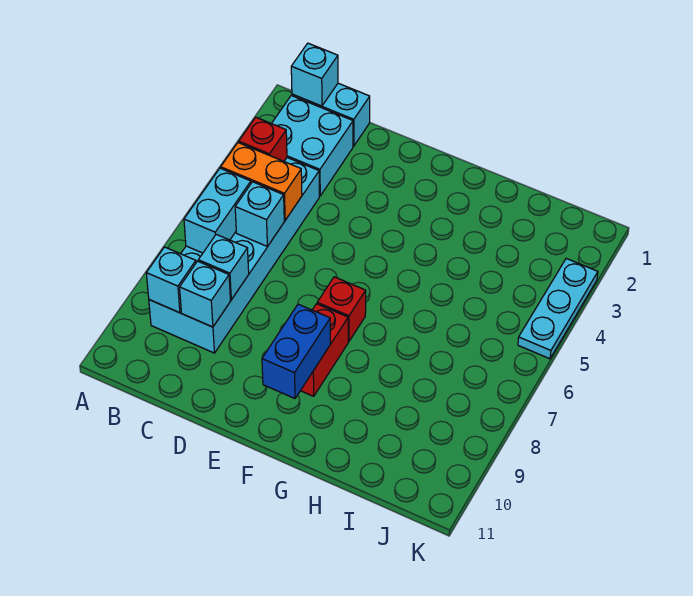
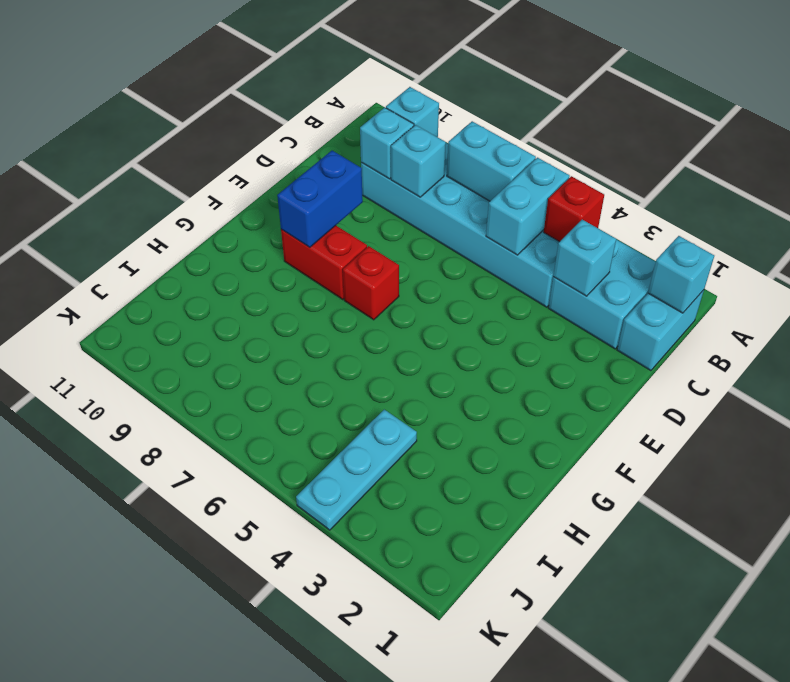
orange brick B5:C5 level 2 -> cyan brick B5:C5 level 2
cyan brick C6 level 2 -> cyan brick C3 level 2
blue brick F9:F10 level 2 -> blue brick E9:F9 level 2
cyan plate K3:K5 level 1 -> cyan plate I4:K4 level 1

